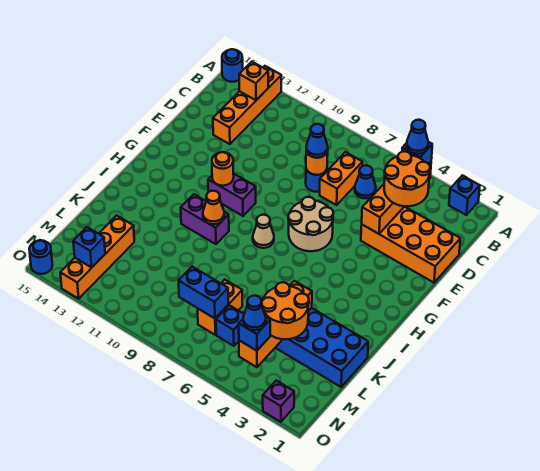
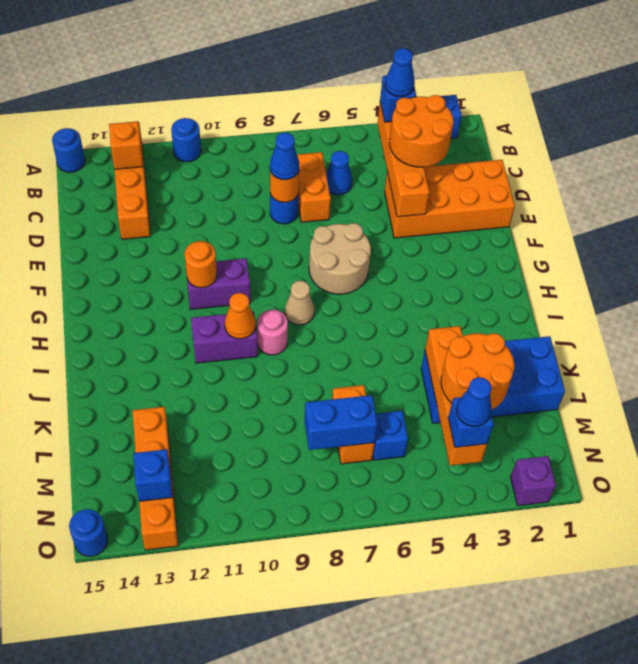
none -> blue round brick A11 level 1
none -> pink round brick I9 level 1

